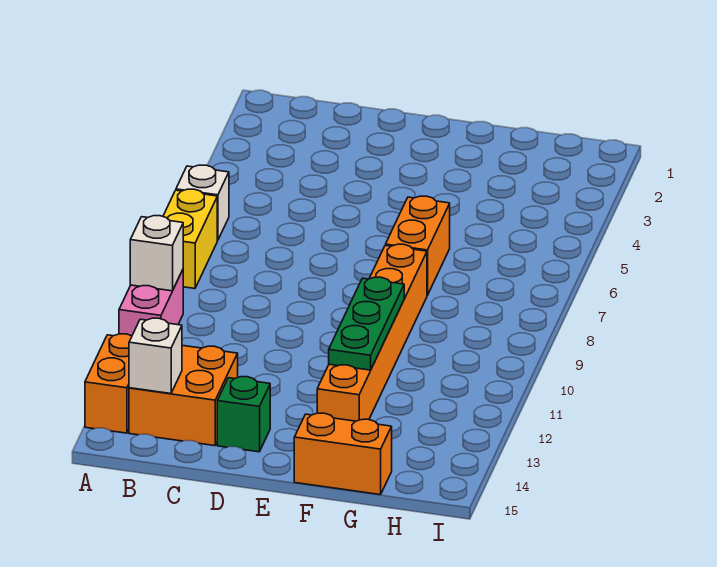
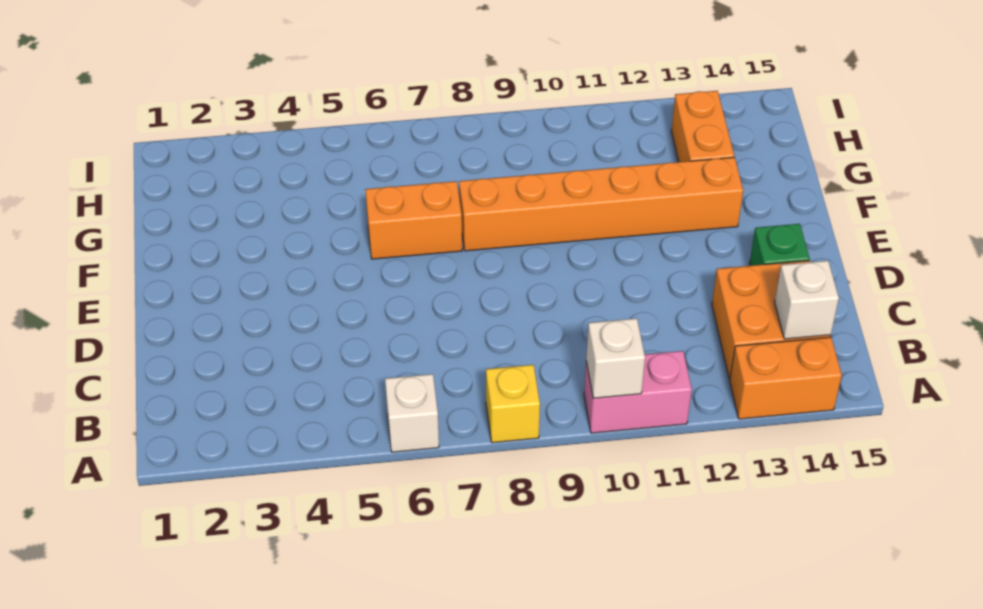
yellow brick A7:A8 level 1 -> yellow brick A8 level 1
green plate F10:F12 level 2 -> none
orange brick F15:G15 level 1 -> orange brick G13:H13 level 1

